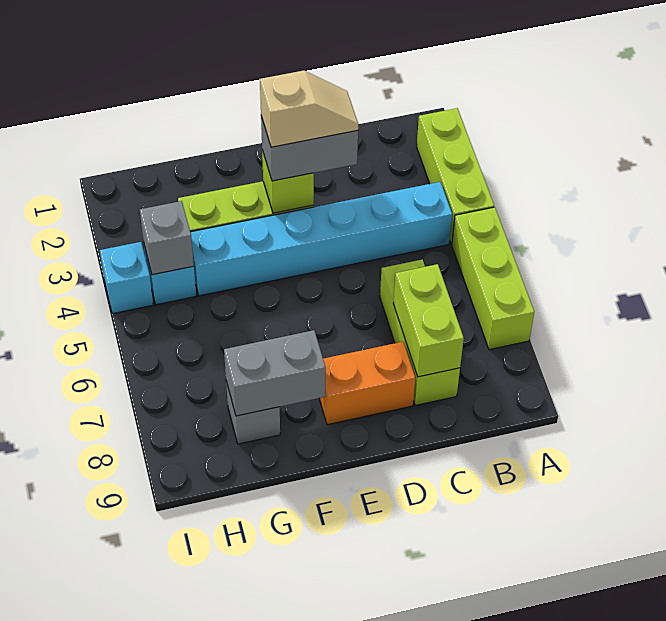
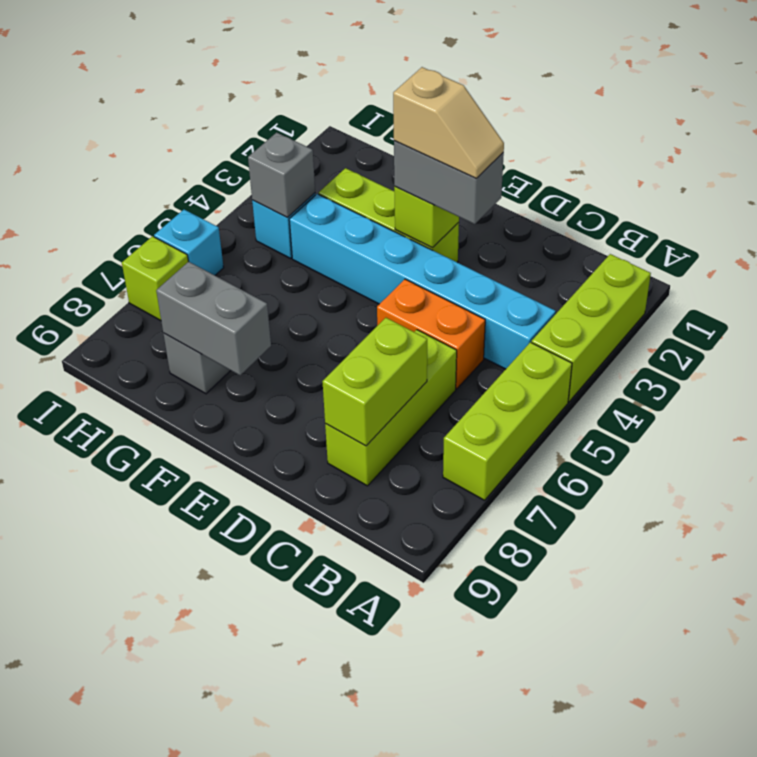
orange brick D8:E8 level 1 -> orange brick C5:D5 level 1
cyan brick I4 level 1 -> cyan brick I6 level 1
none -> lime brick I7 level 1

